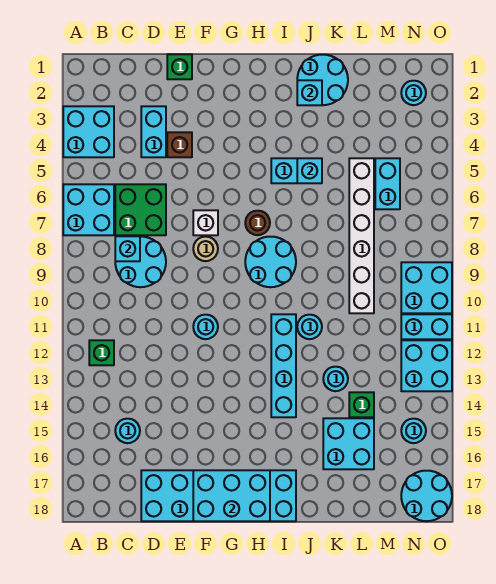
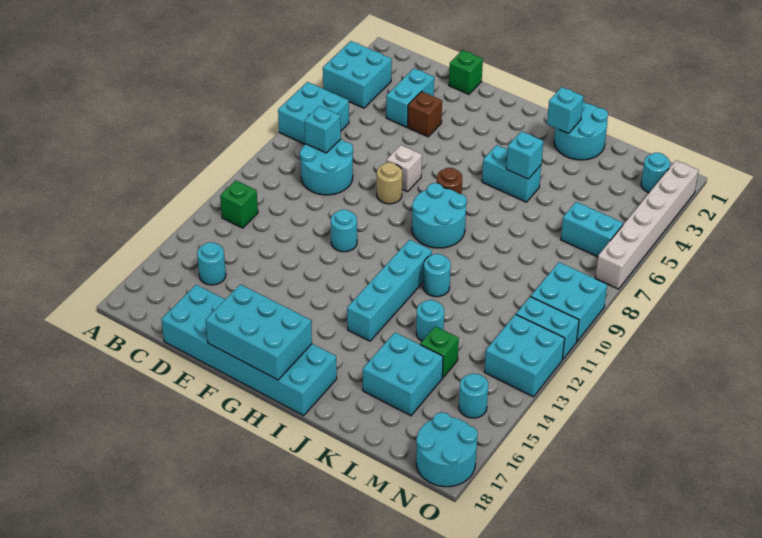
green brick C6:D7 level 1 -> none
white brick L5:L10 level 1 -> white brick O2:O7 level 1
cyan brick M5:M6 level 1 -> cyan brick M6:N6 level 1

